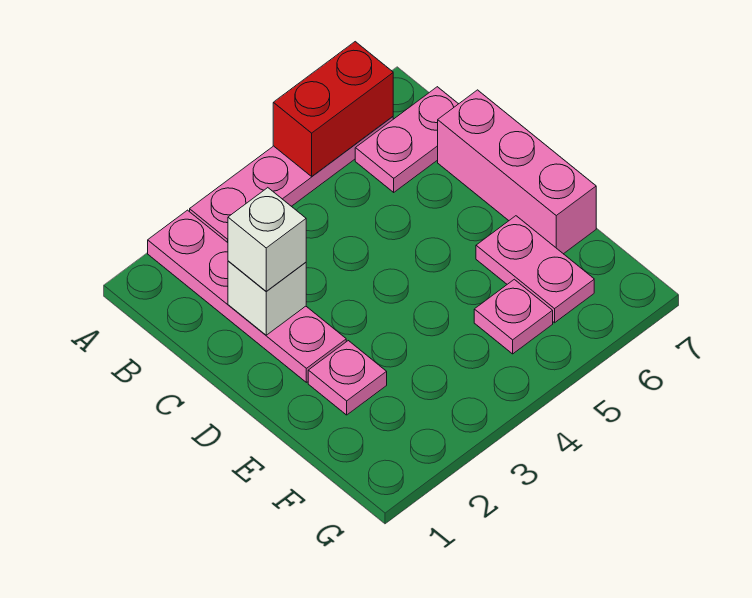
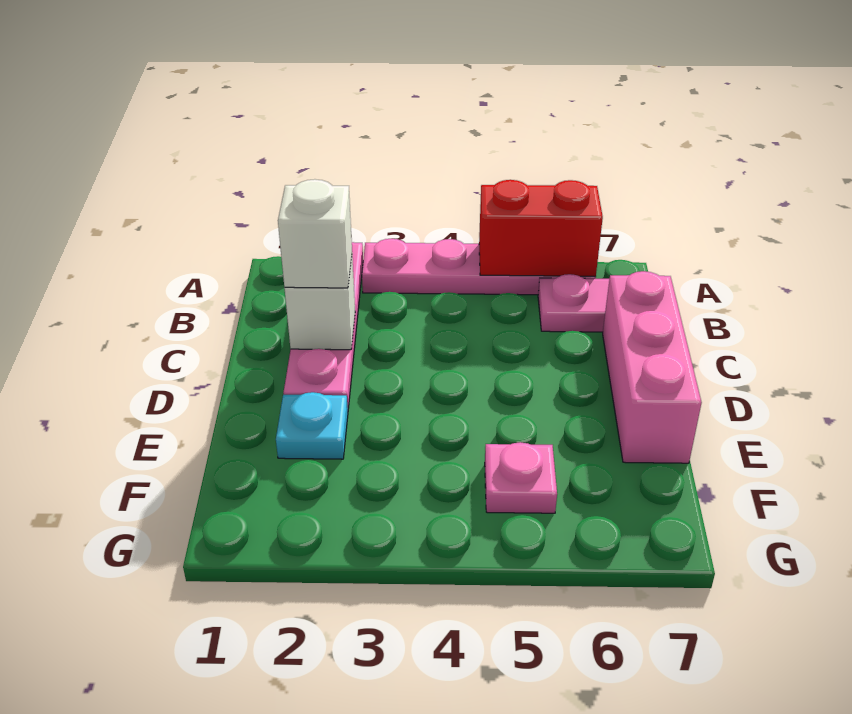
pink plate E2 level 1 -> cyan plate E2 level 1
pink plate E6:F6 level 1 -> none

